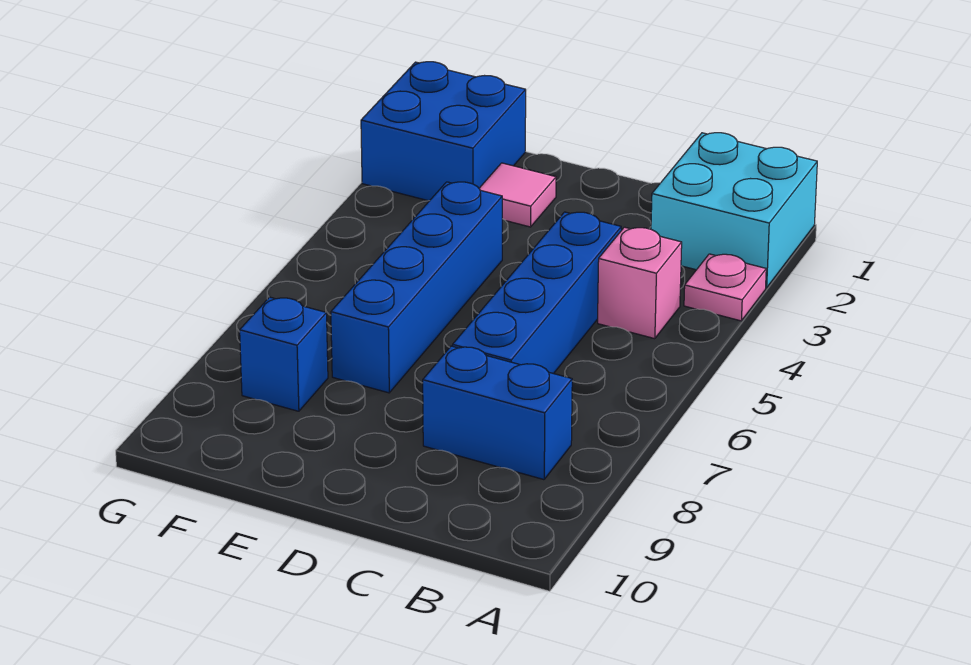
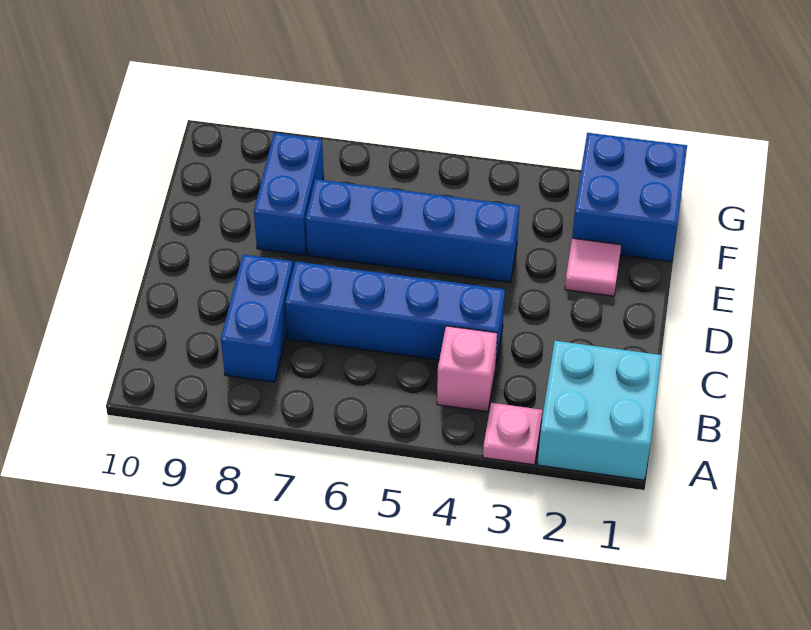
blue brick F8 level 1 -> blue brick E8:F8 level 1

